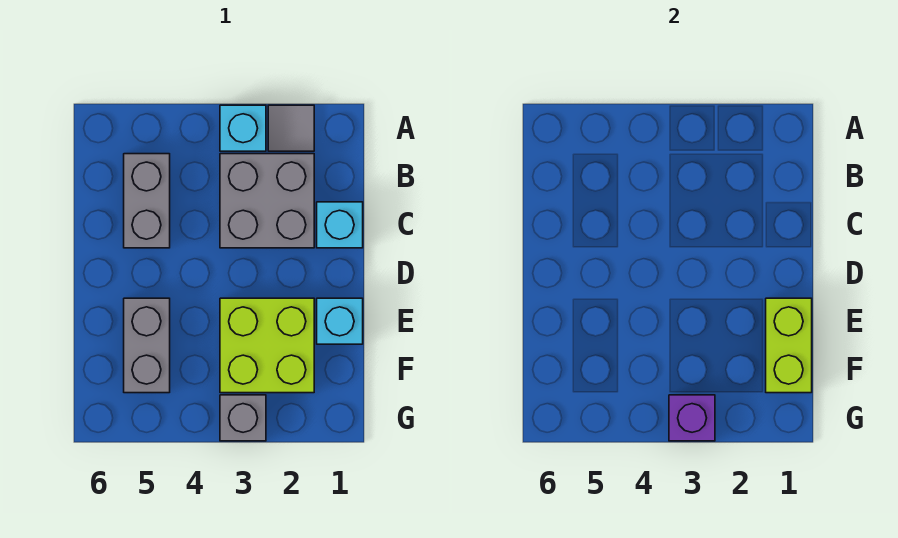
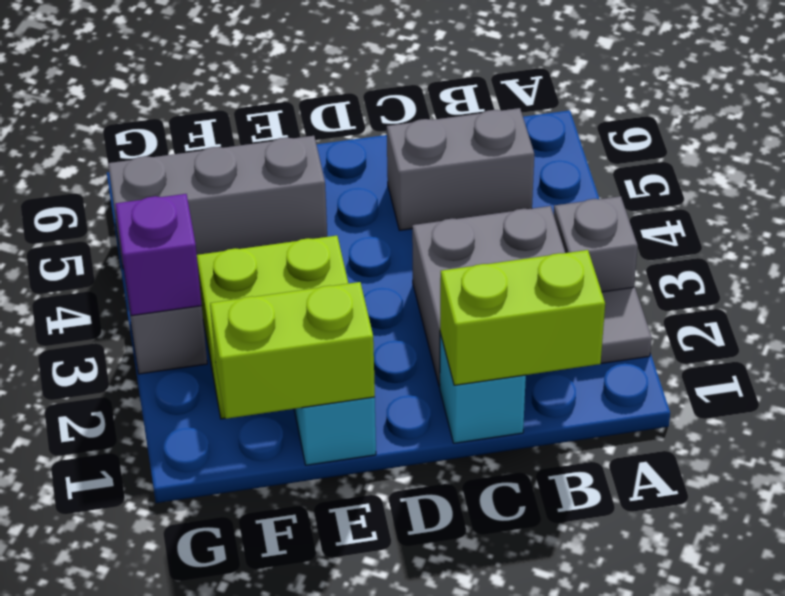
cyan brick A3 level 1 -> grey brick A3 level 1
none -> lime brick B1:C1 level 2
grey brick E5:F5 level 1 -> grey brick E5:G5 level 1

